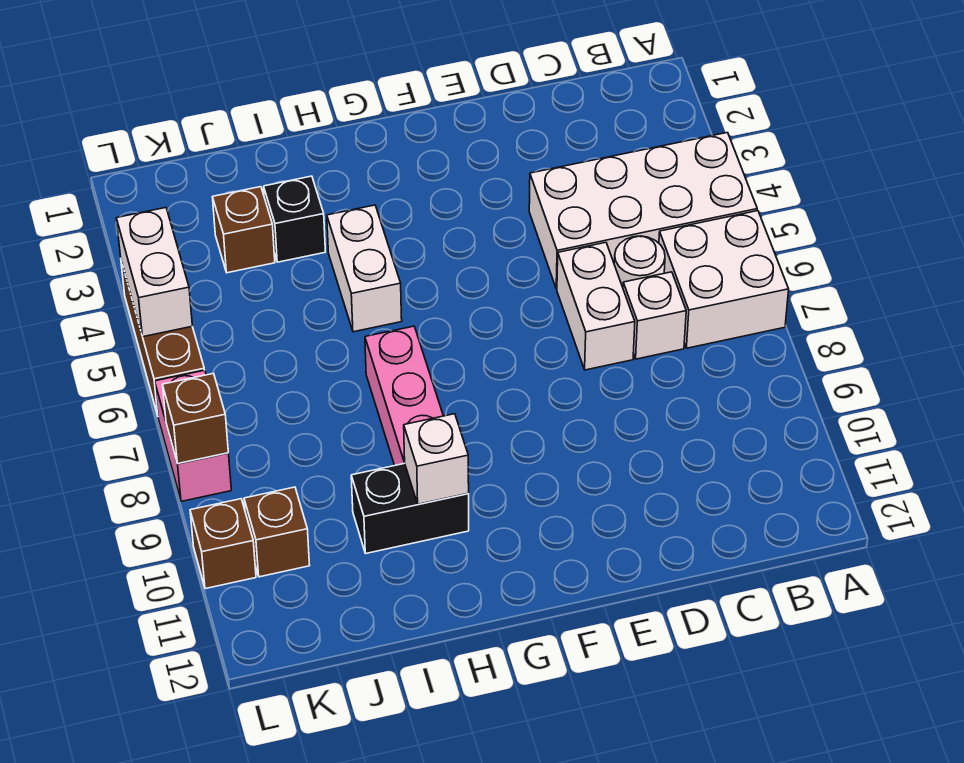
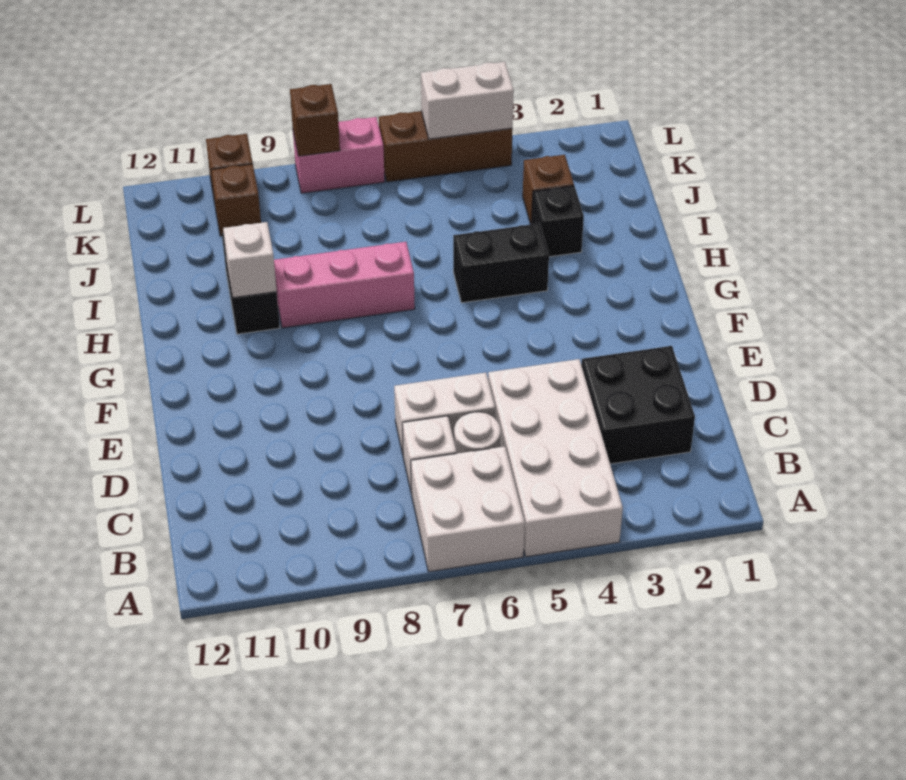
none -> black brick C2:D3 level 1
white brick H4:H5 level 1 -> black brick H4:H5 level 1

